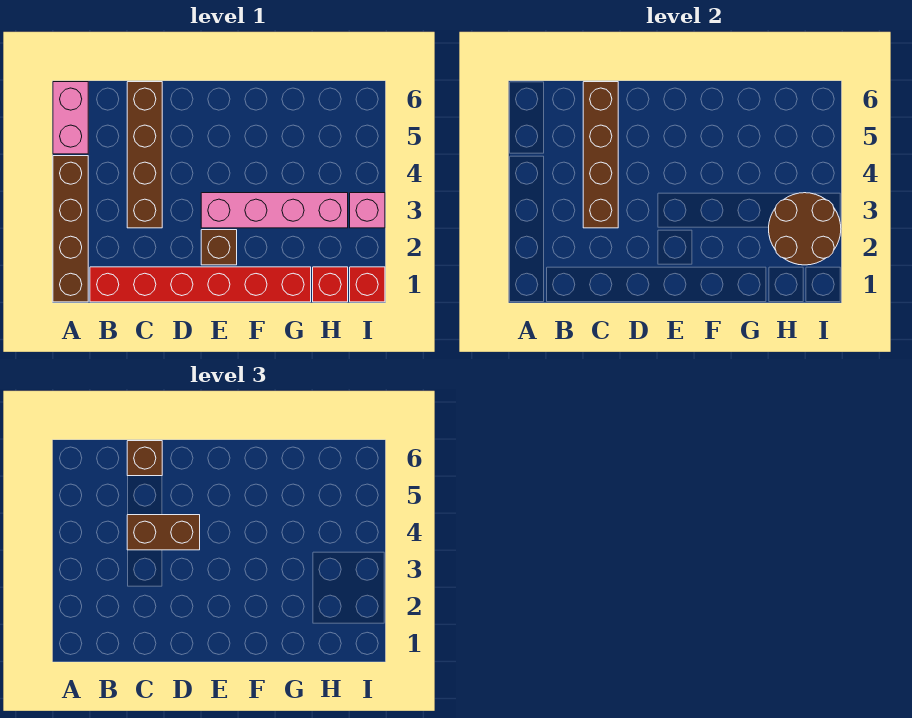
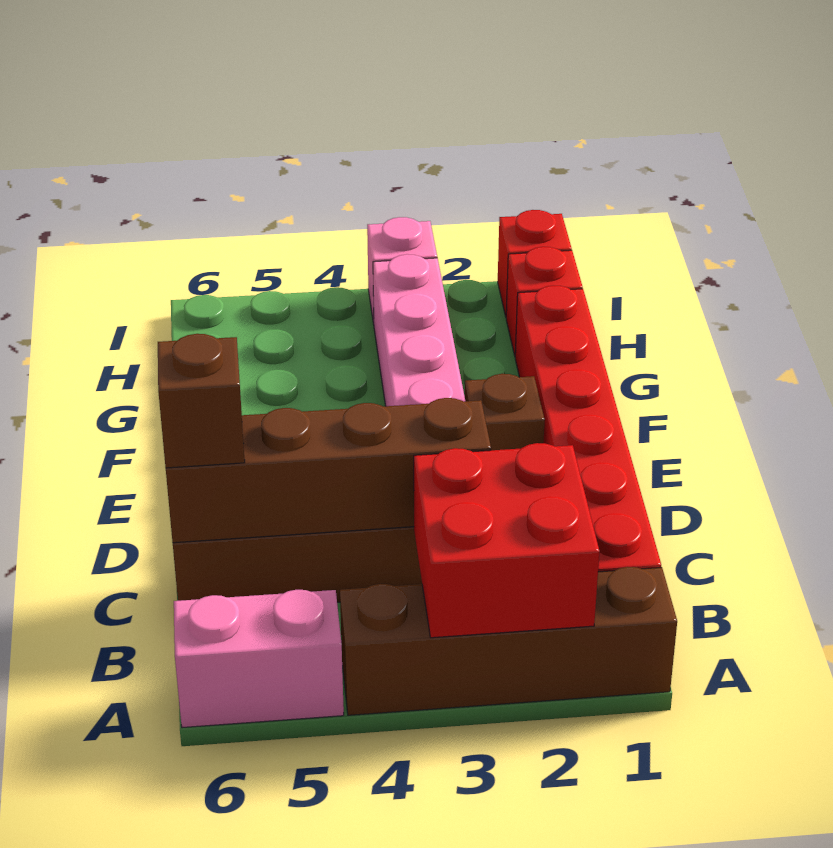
none -> red brick A2:B3 level 2
brown brick C4:D4 level 3 -> none
brown round brick H2:I3 level 2 -> none

